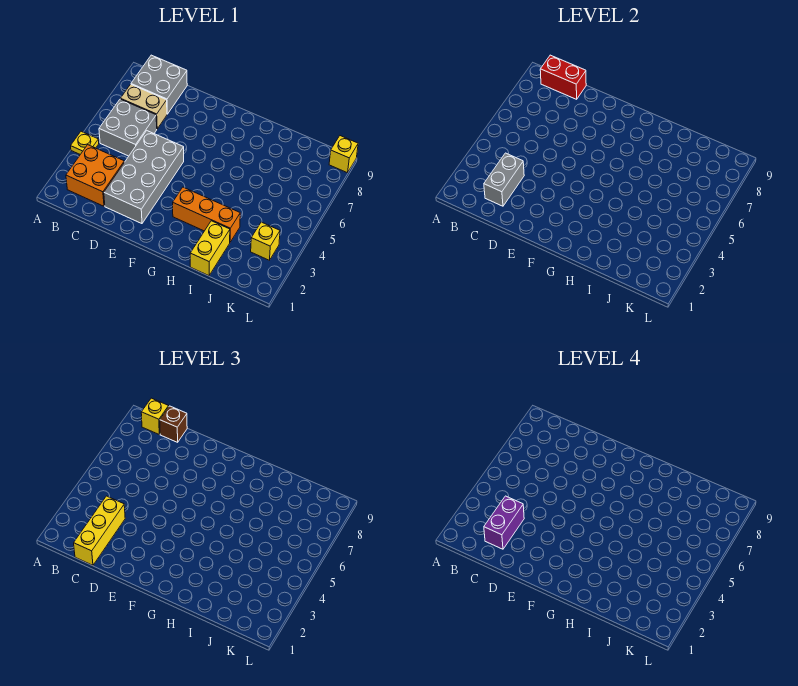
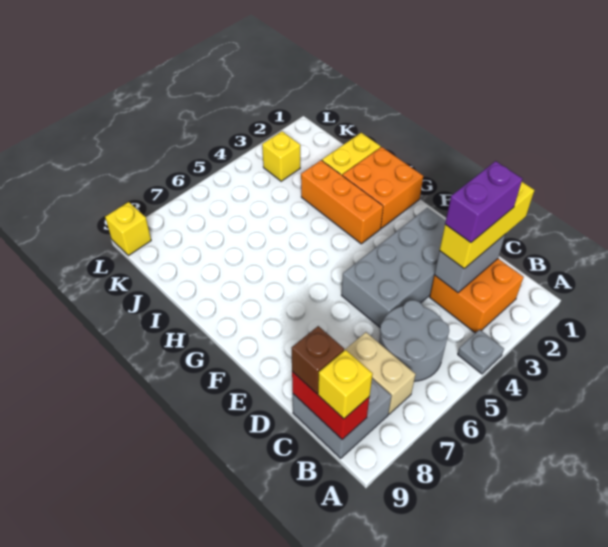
yellow plate A4 level 1 -> grey plate A4 level 1
grey brick B5:C6 level 1 -> grey round brick B5:C6 level 1
none -> orange brick G1:H2 level 1

